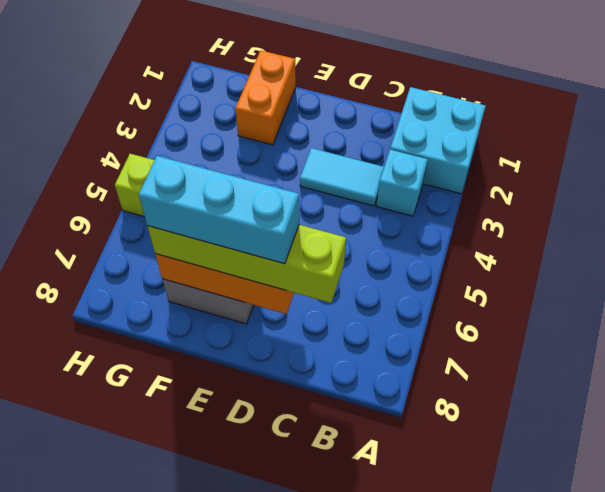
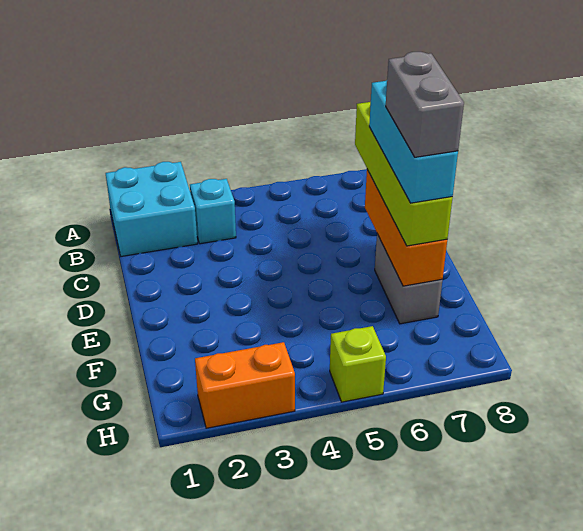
cyan tile C3:D3 level 1 -> none
none -> grey brick E7:F7 level 5
orange brick F1:F2 level 1 -> orange brick H2:H3 level 1

